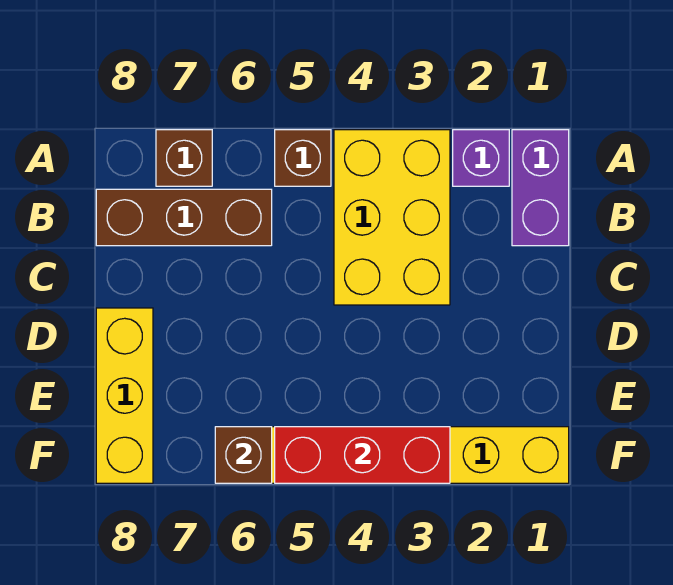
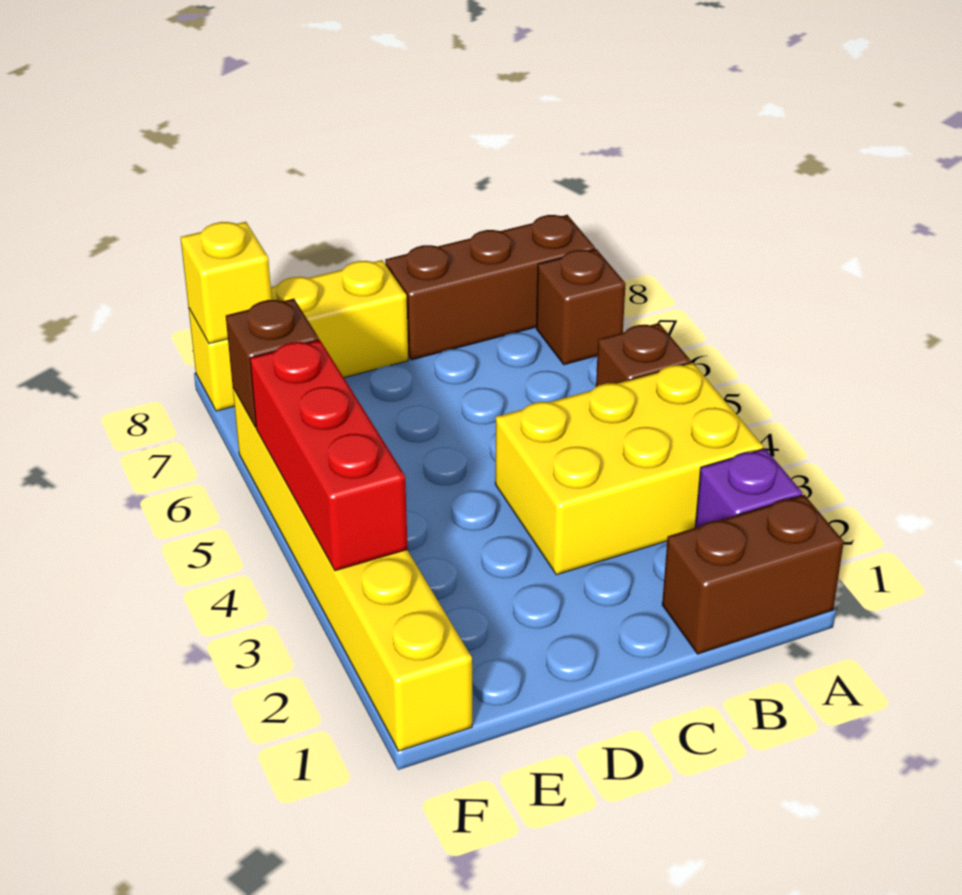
purple brick A1:B1 level 1 -> brown brick A1:B1 level 1
brown brick B6:B8 level 1 -> brown brick A8:C8 level 1
none -> yellow brick F8 level 2

